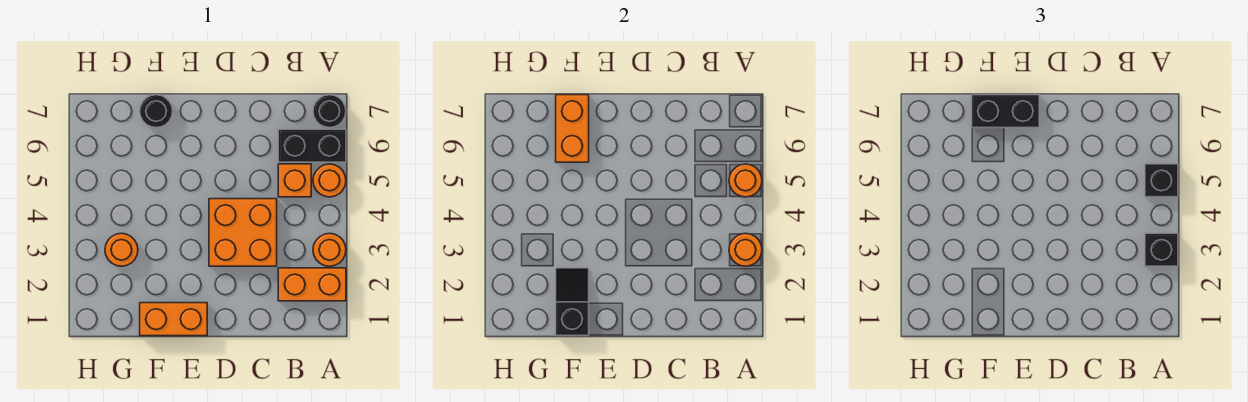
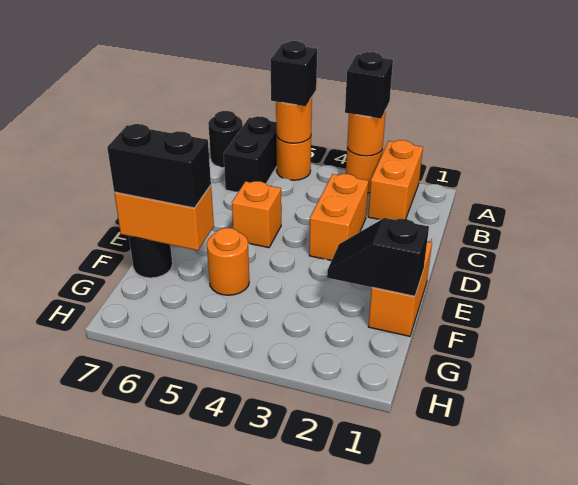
orange brick B5 level 1 -> orange brick D5 level 1
orange brick C3:D4 level 1 -> orange brick C3:D3 level 1
black brick E7:F7 level 3 -> black brick F6:F7 level 3
orange round brick G3 level 1 -> orange round brick F5 level 1

